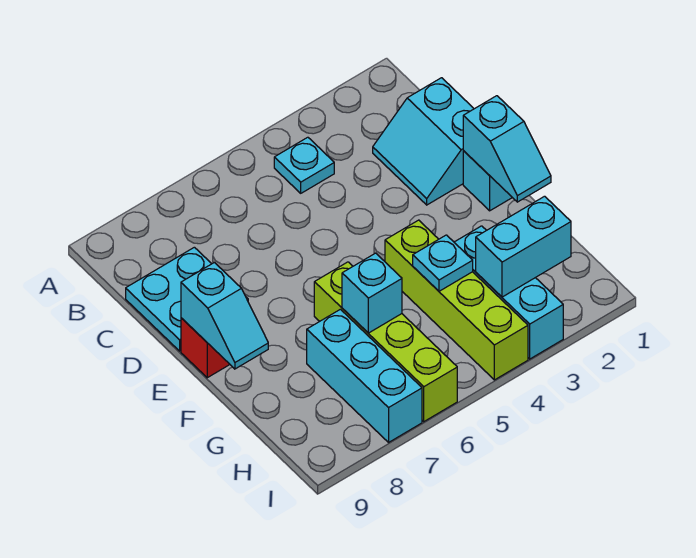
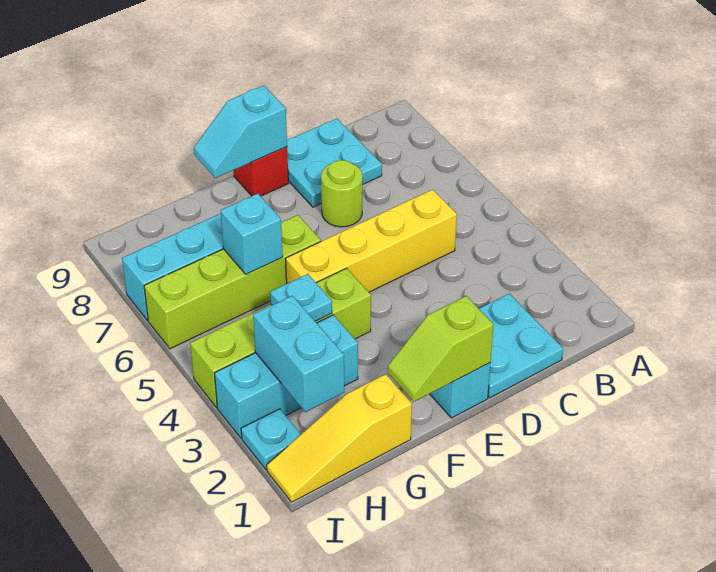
cyan plate B4 level 1 -> cyan plate I2 level 1
cyan slope C1:D2 level 1 top 1 -> cyan plate C1:D2 level 1
none -> yellow brick C5:F5 level 1
none -> lime round brick D7 level 1
cyan slope E1:F1 level 2 top E -> lime slope E1:F1 level 2 top E
none -> yellow slope G1:I1 level 1 top G

